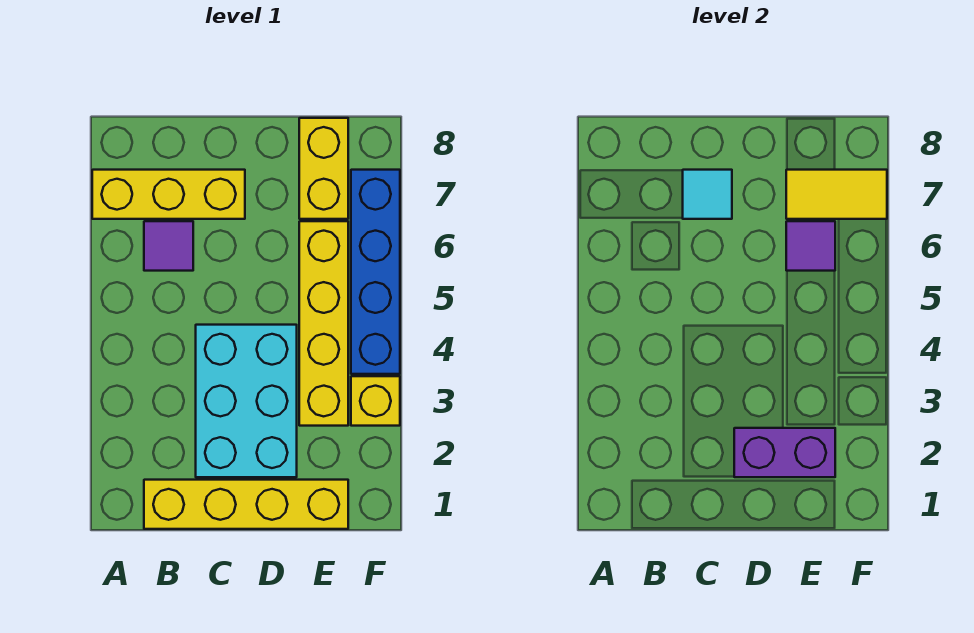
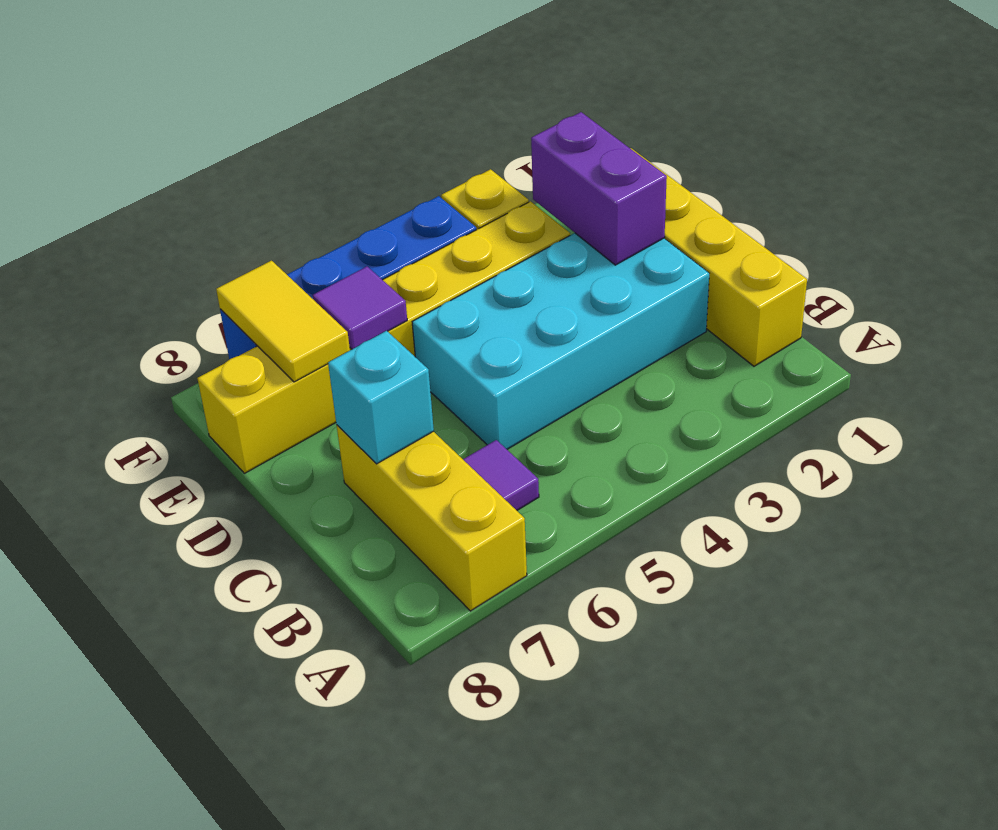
cyan brick C2:D4 level 1 -> cyan brick C2:D5 level 1
cyan tile C7 level 2 -> cyan brick C7 level 2

